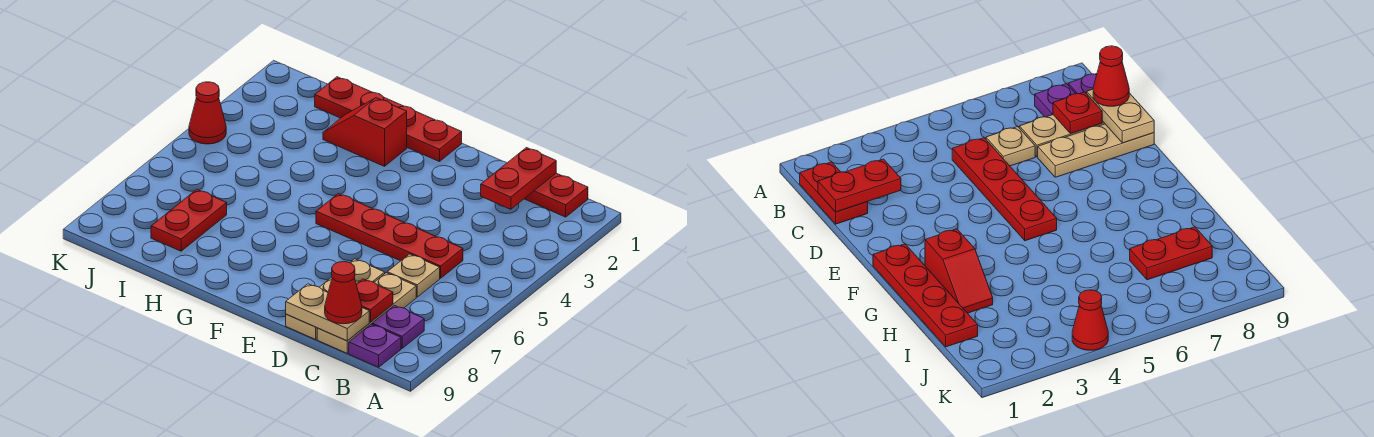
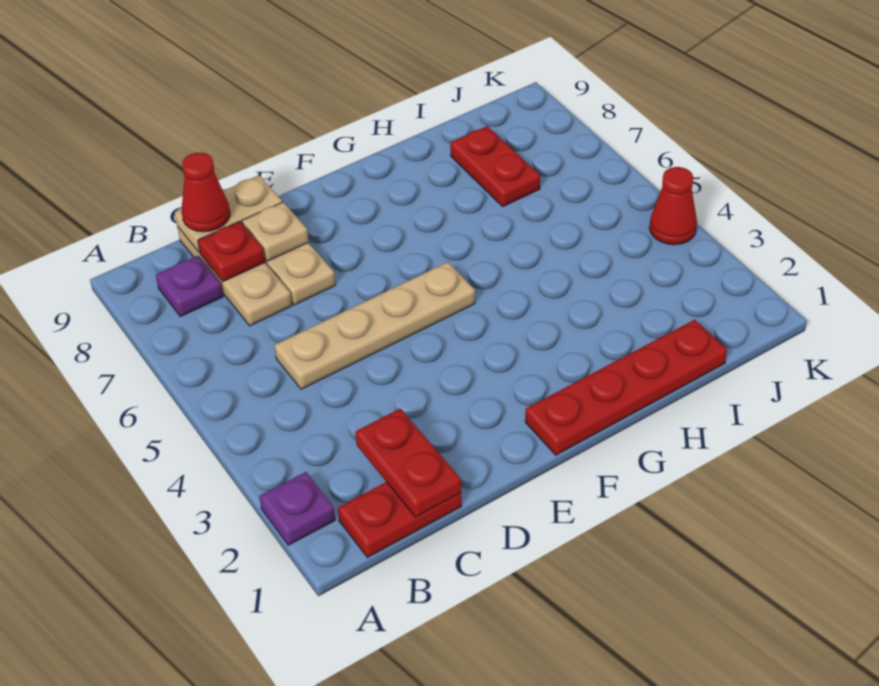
purple plate B9 level 1 -> purple plate A2 level 1
red plate C5:F5 level 1 -> tan plate C5:F5 level 1
tan plate C6 level 1 -> tan plate D8 level 2
red slope G2:H2 level 1 top G -> none

